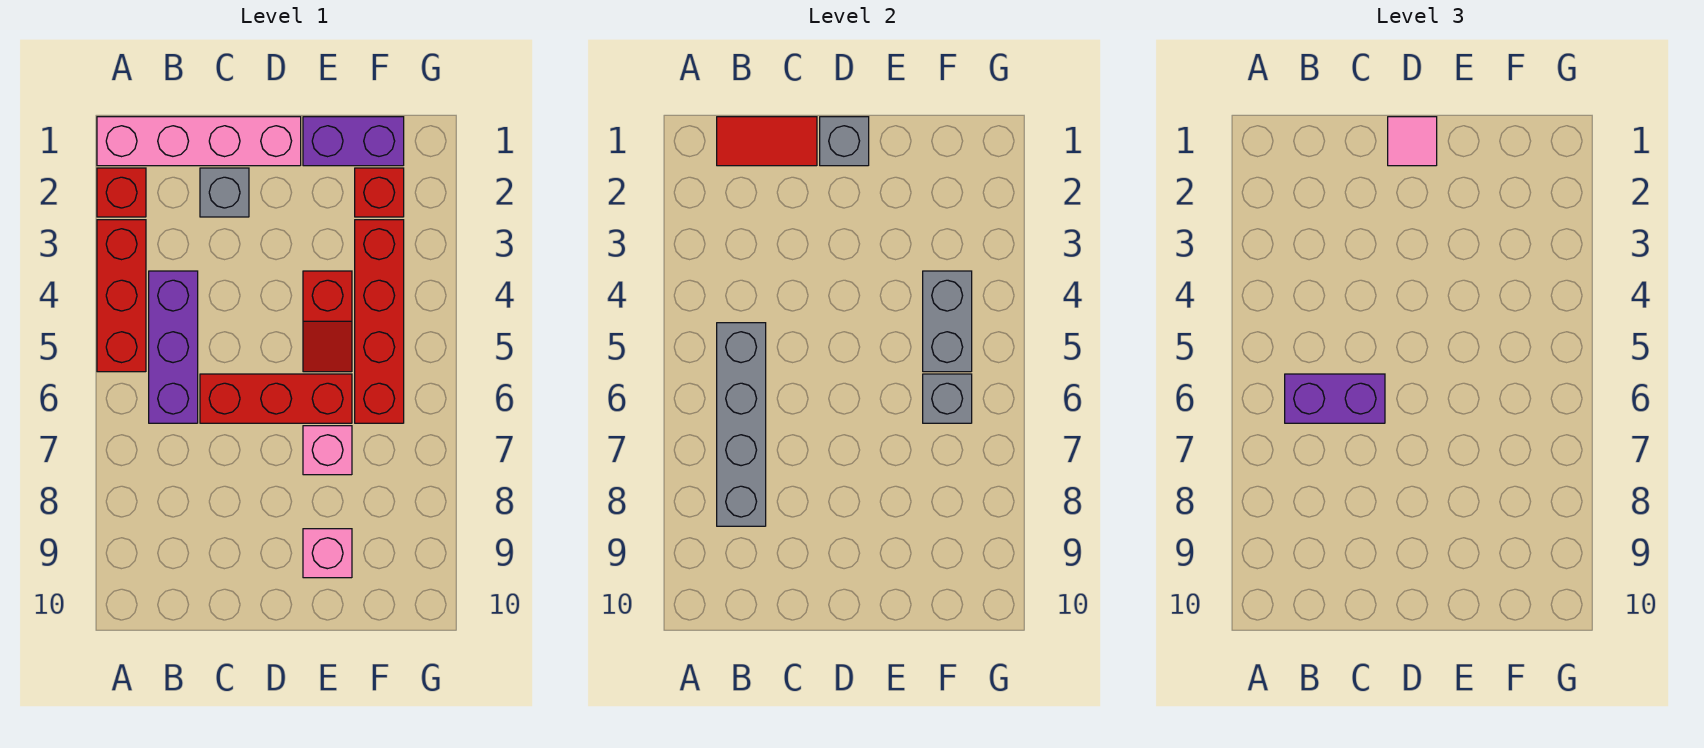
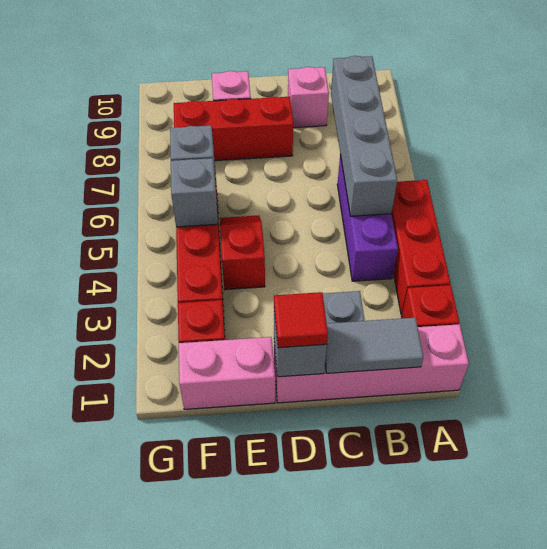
red tile B1:C1 level 2 -> grey tile B1:C1 level 2
purple brick B6:C6 level 3 -> none
red brick C6:E6 level 1 -> red brick D8:F8 level 1
pink tile D1 level 3 -> red tile D1 level 3
purple brick E1:F1 level 1 -> pink brick E1:F1 level 1
pink brick E7 level 1 -> pink brick C9 level 1
grey brick F4:F5 level 2 -> grey brick F5 level 2

